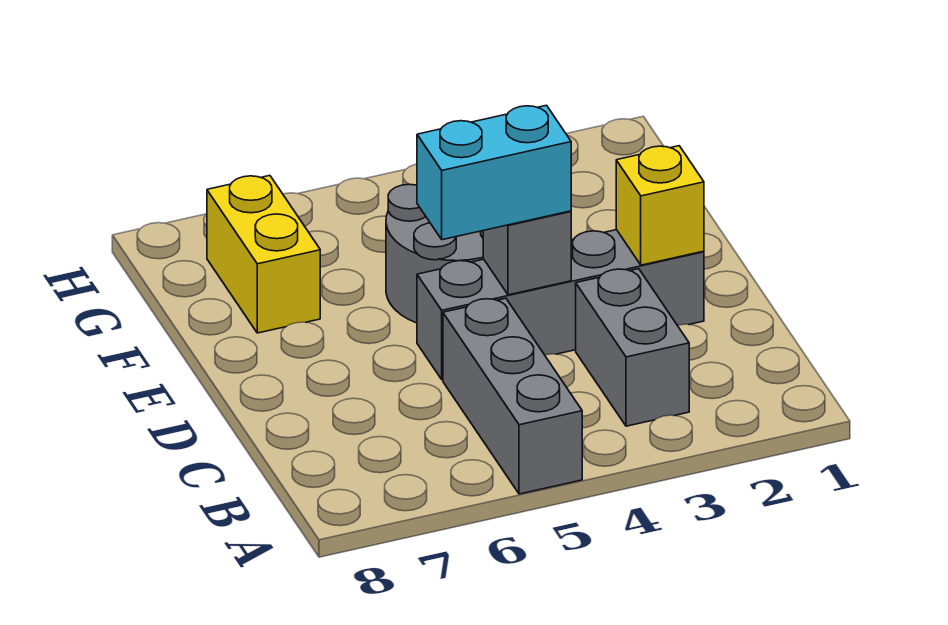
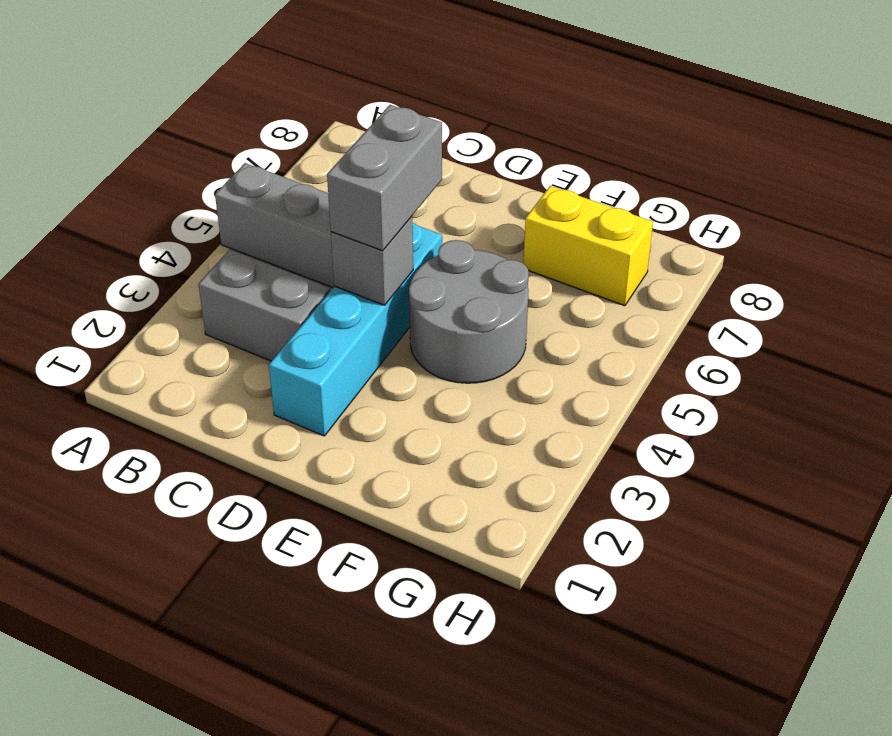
grey brick D2:D5 level 1 -> cyan brick D2:D5 level 1
yellow brick D2 level 2 -> none
cyan brick D4:D5 level 3 -> grey brick D4:D5 level 3

